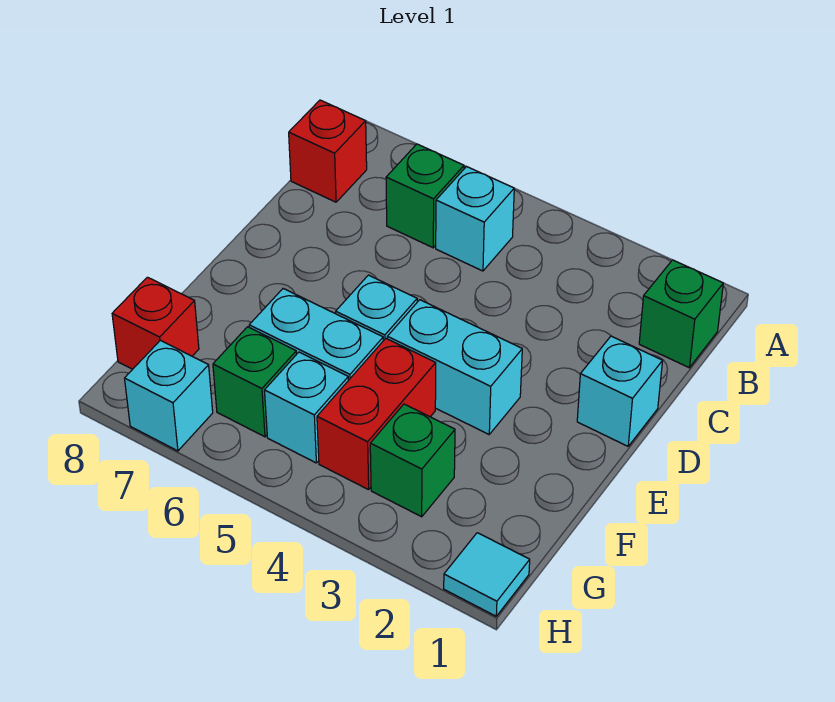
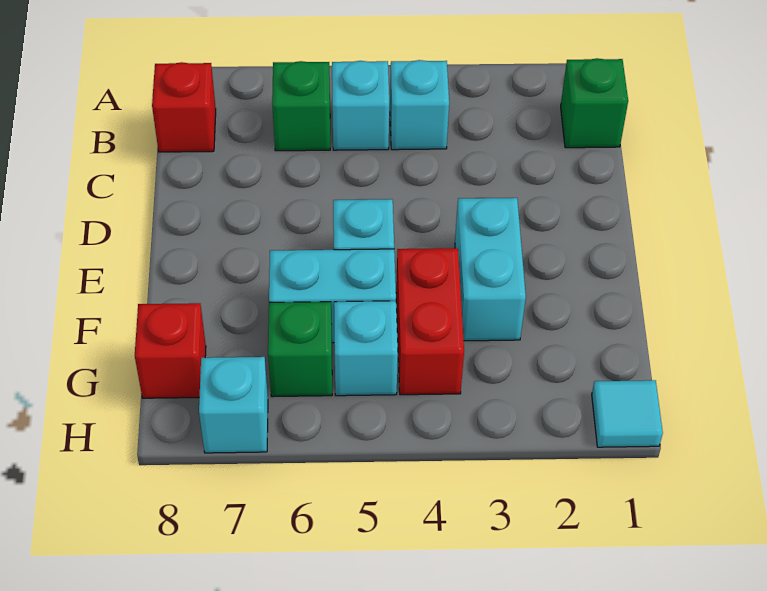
cyan brick D1 level 1 -> cyan brick B4 level 1
cyan brick E3:E4 level 1 -> cyan brick E3:F3 level 1
green brick G3 level 1 -> none

